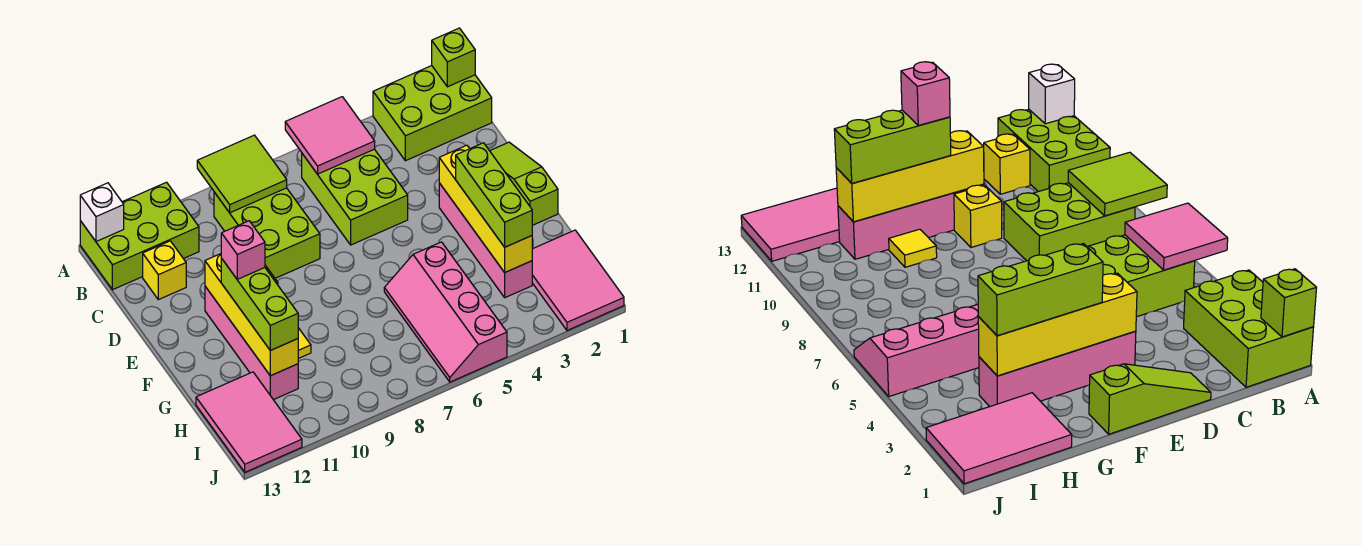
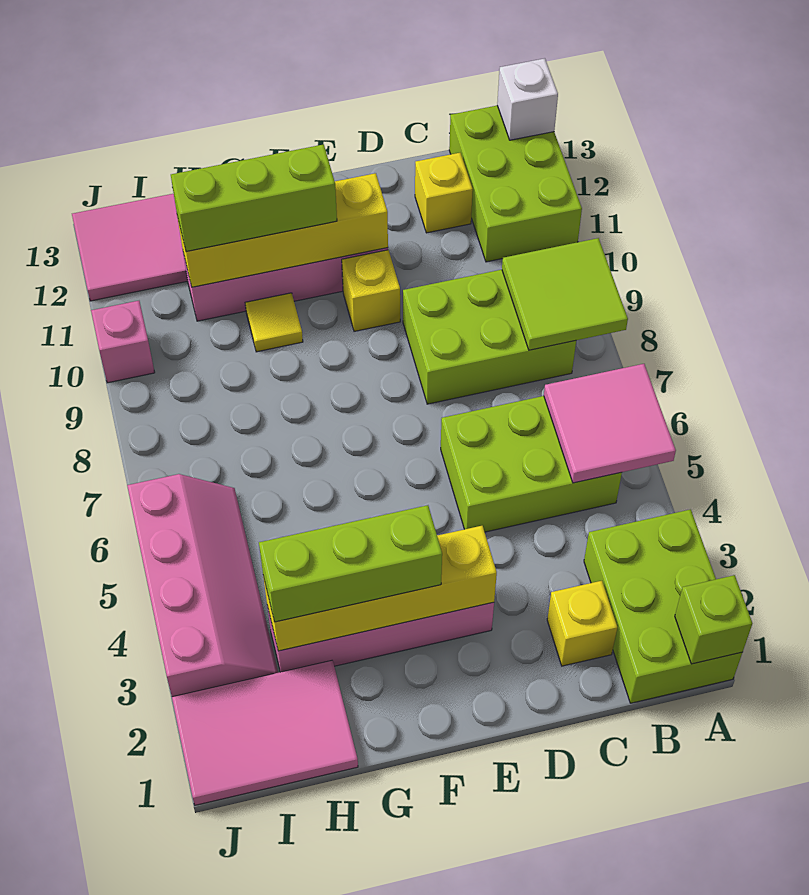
none -> yellow brick C2 level 1
lime slope D1:F1 level 1 top F -> none
pink brick F11 level 4 -> pink brick J10 level 1
pink slope G5:J6 level 1 top 5 -> pink slope I3:J6 level 1 top J

